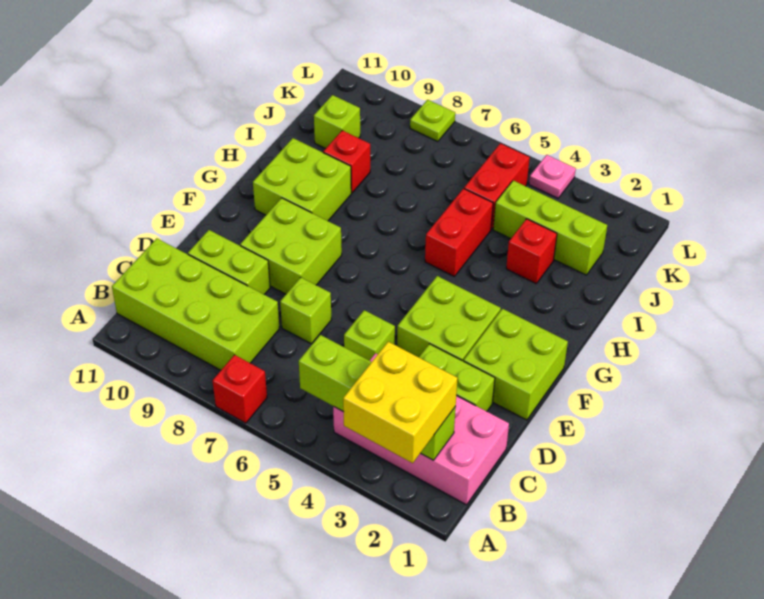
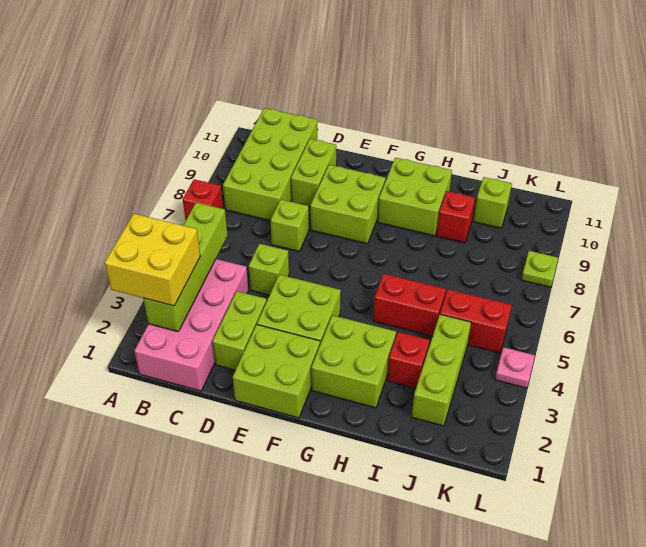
none -> lime brick G2:H3 level 1

